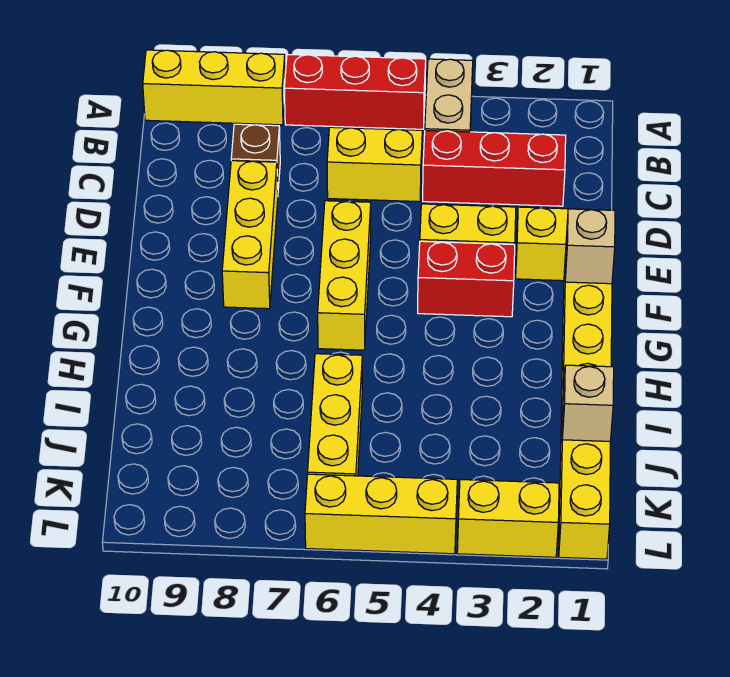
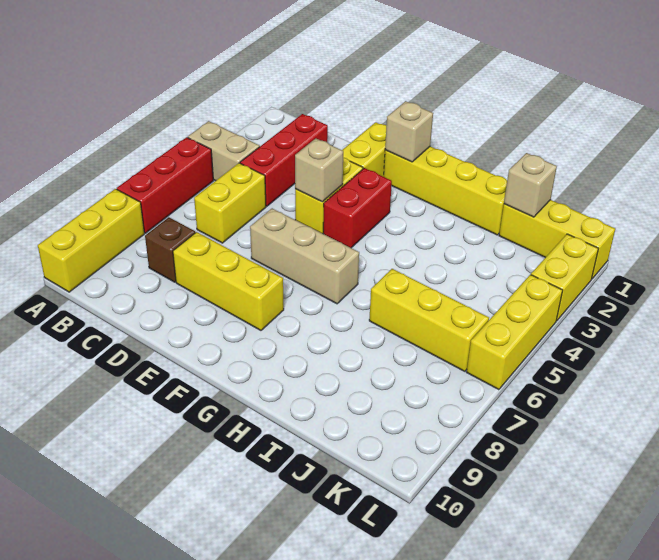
none -> tan brick E4 level 2
yellow brick E6:G6 level 1 -> tan brick E6:G6 level 1

